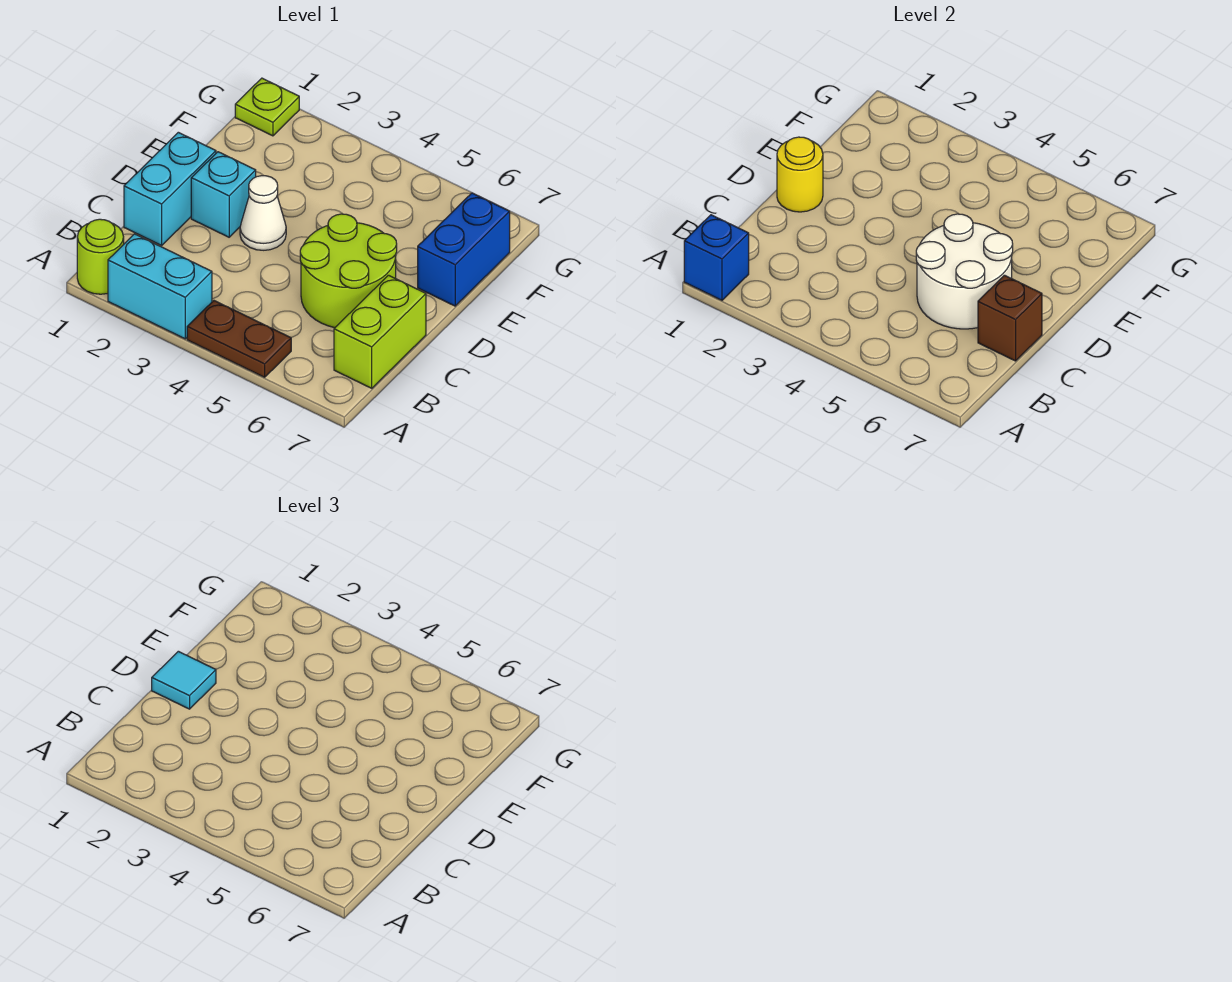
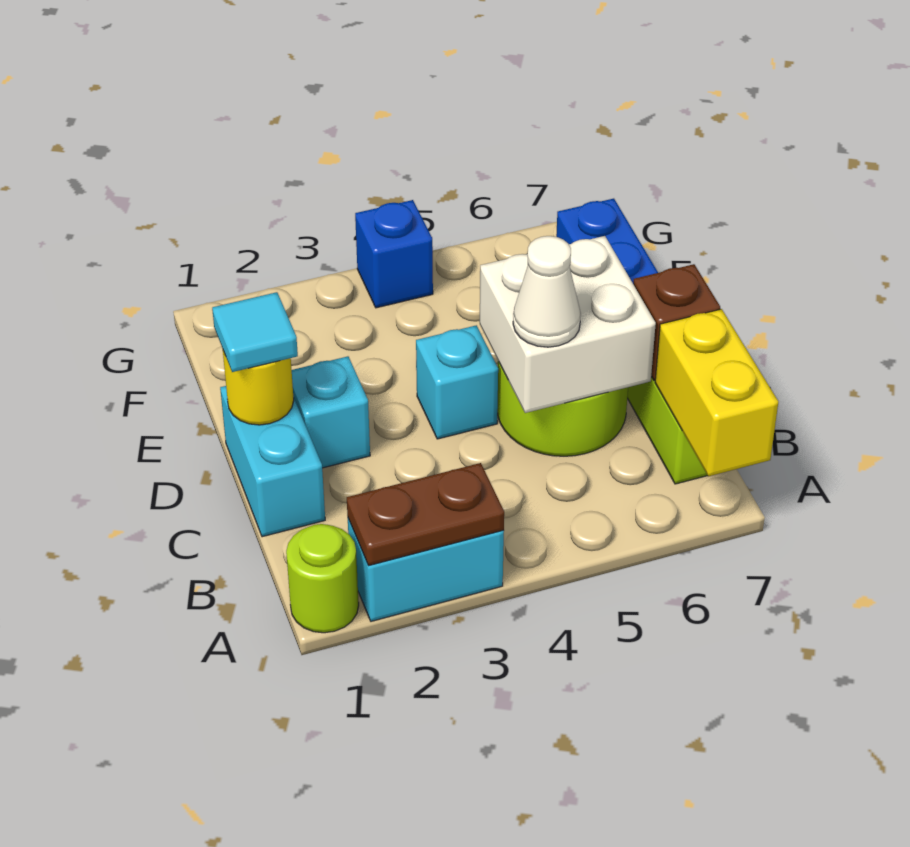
blue brick A1 level 2 -> blue brick G4 level 1
brown plate A4:A5 level 1 -> brown plate A2:A3 level 2
none -> yellow brick A7:B7 level 2
white round brick C5:D6 level 2 -> white brick C5:D6 level 2
white cone D3 level 1 -> white cone C5 level 3
none -> cyan brick D4 level 1
lime plate G1 level 1 -> none

